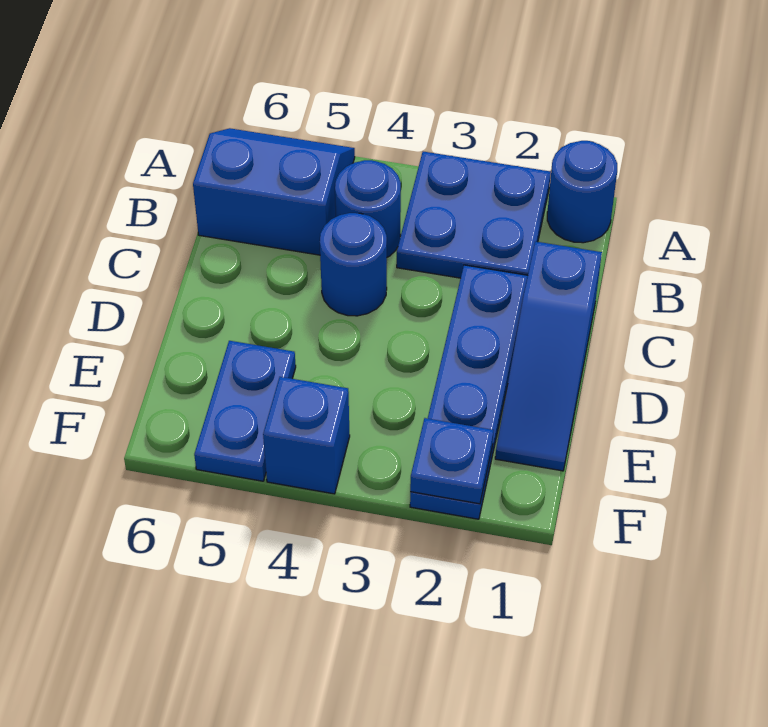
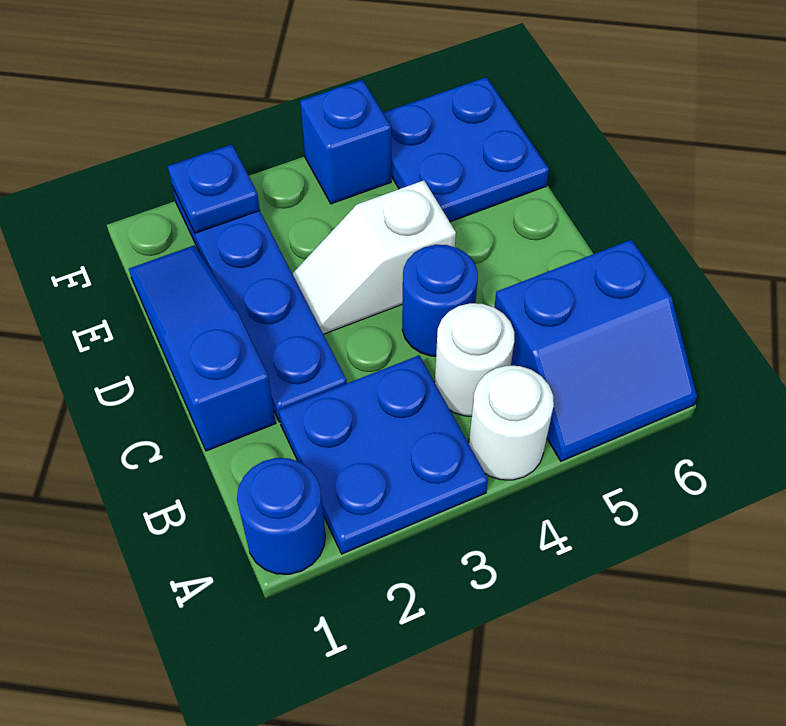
none -> white round brick A4 level 1
blue round brick B4 level 1 -> white round brick B4 level 1
none -> white slope D3:D4 level 1 top 4
blue plate E5:F5 level 1 -> blue plate E5:F6 level 1

